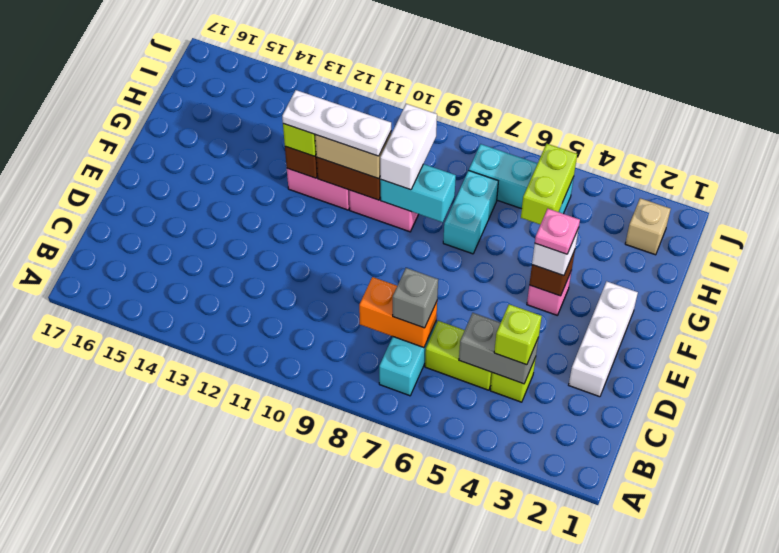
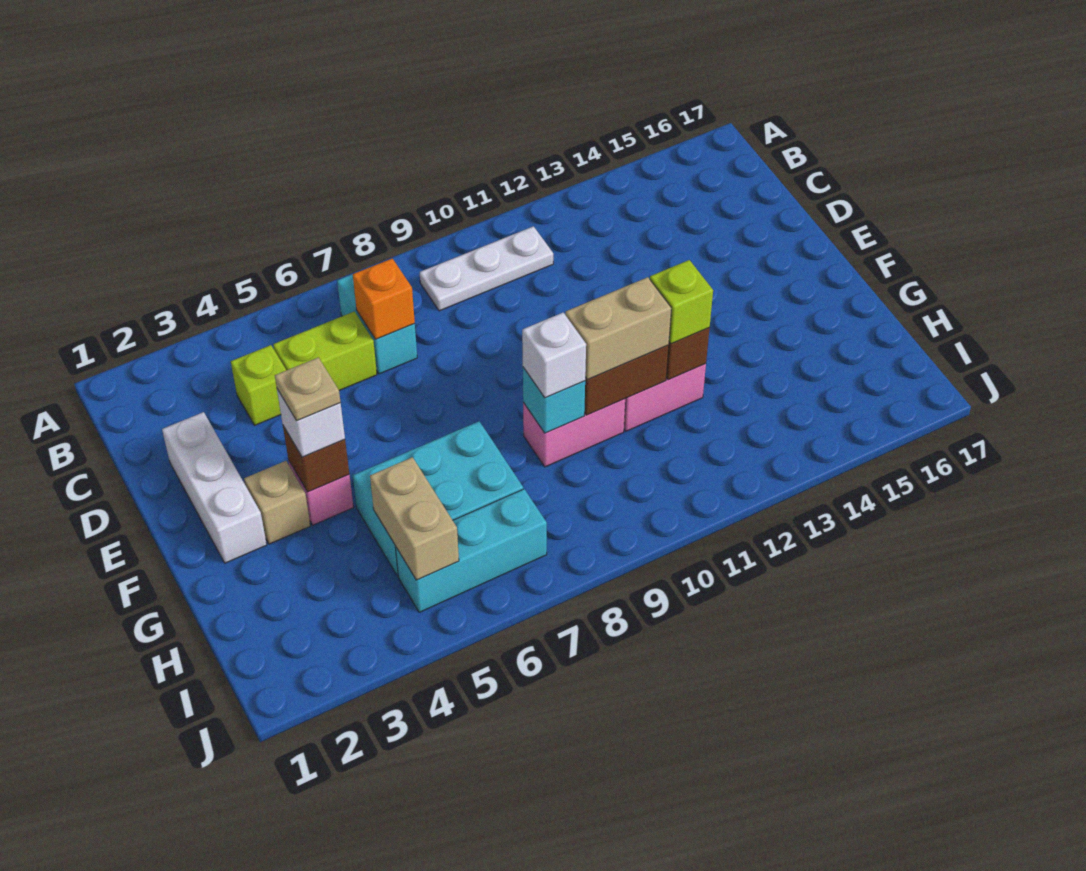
grey brick C4:C5 level 2 -> none
lime brick C4 level 3 -> none
orange brick C7:C8 level 2 -> orange brick C7 level 2
grey brick C7 level 3 -> none
pink plate F4 level 4 -> tan plate F4 level 4
cyan brick G7:H7 level 1 -> cyan brick G5:H7 level 1
cyan brick G8:G9 level 2 -> cyan brick G9 level 2
white brick G9:H9 level 3 -> white brick G9 level 3
white plate G10:G12 level 4 -> white plate B9:B11 level 1
lime brick H5:I5 level 2 -> tan brick H5:I5 level 2
tan brick I2 level 1 -> tan brick F3 level 1

